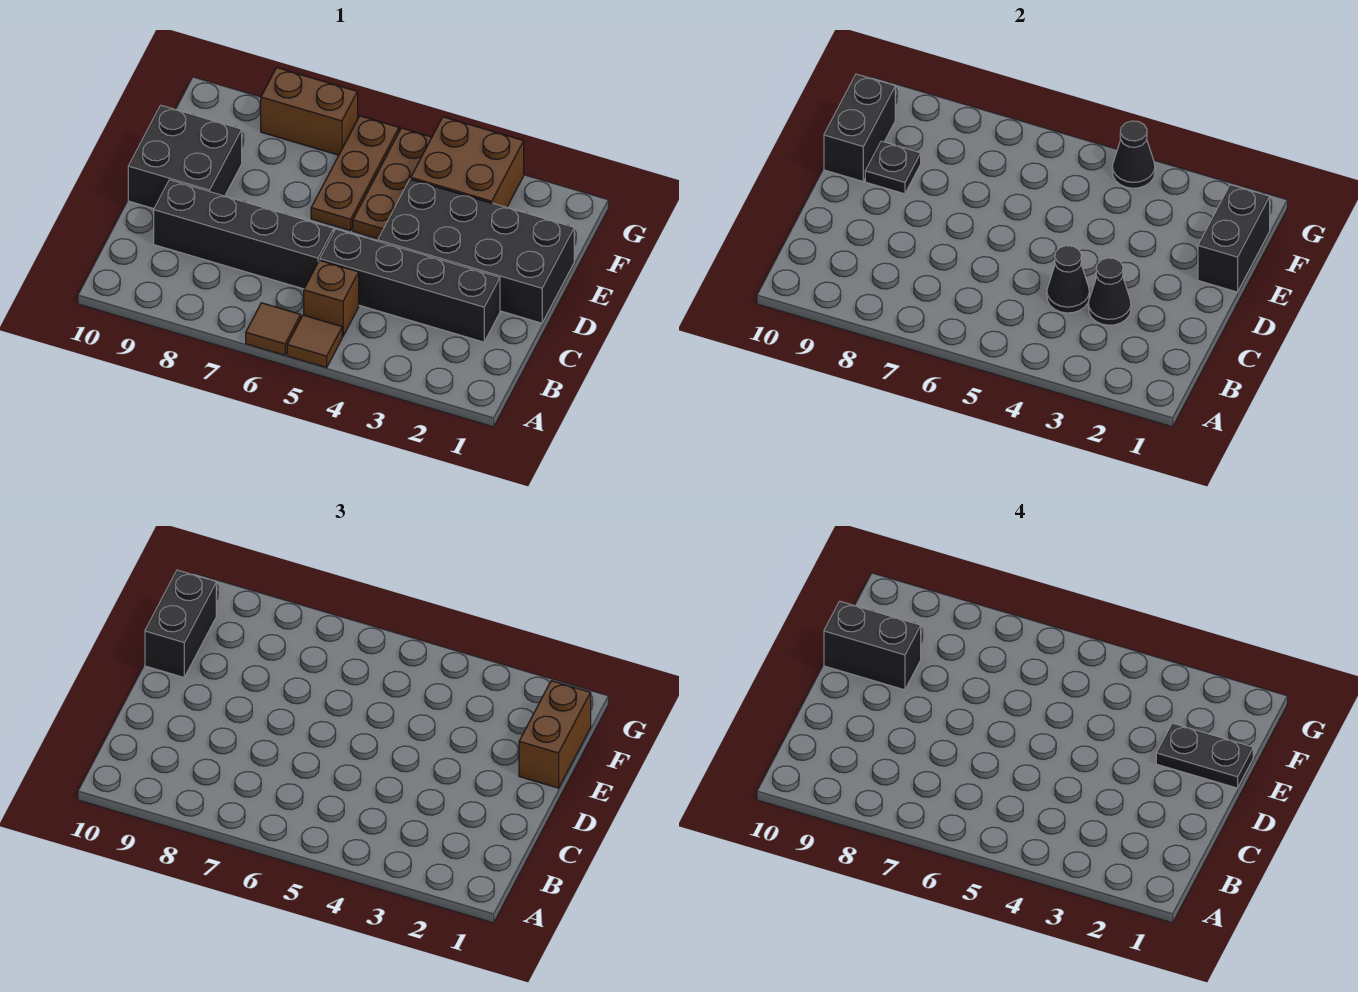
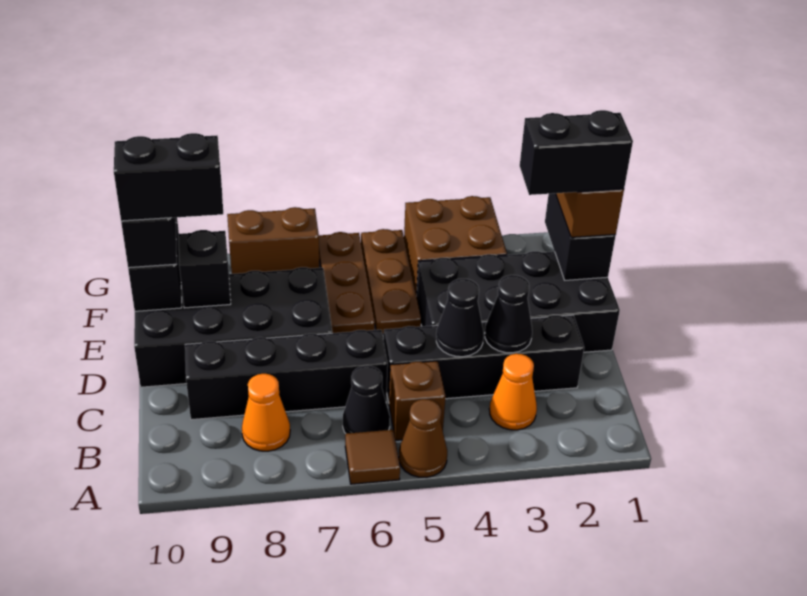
brown tile A5 level 1 -> brown cone A5 level 1
none -> orange cone B3 level 1
none -> orange cone B8 level 1
black brick D9:E10 level 1 -> black brick D7:E10 level 1
black plate E1:E2 level 4 -> black brick E1:E2 level 4
black plate E9 level 2 -> black brick E9 level 2
black cone G4 level 2 -> black cone B6 level 1

